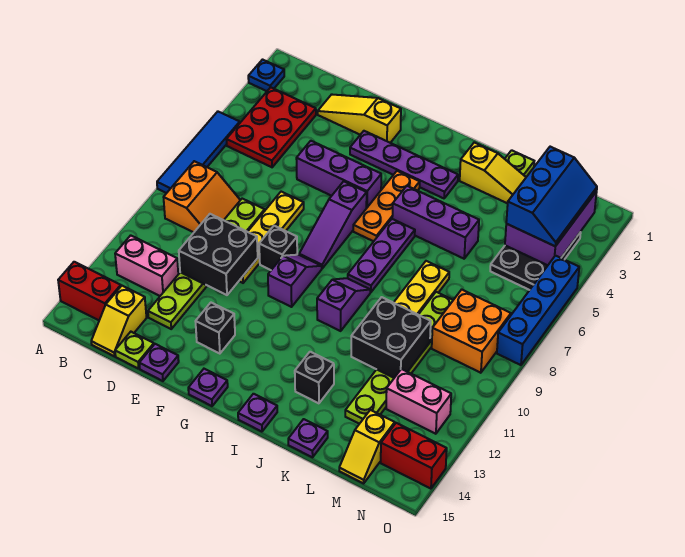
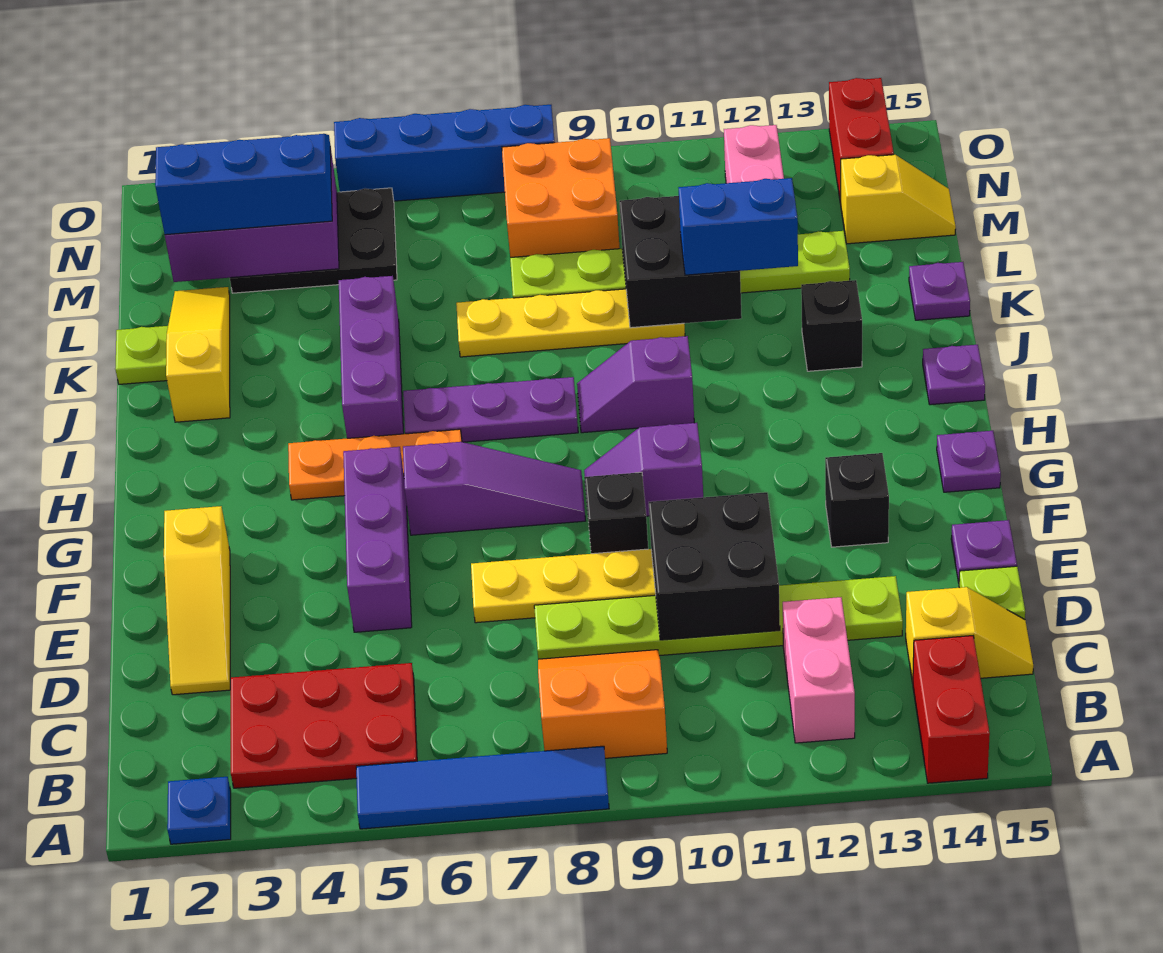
purple plate F3:I3 level 1 -> none
none -> blue brick K11:K12 level 3

